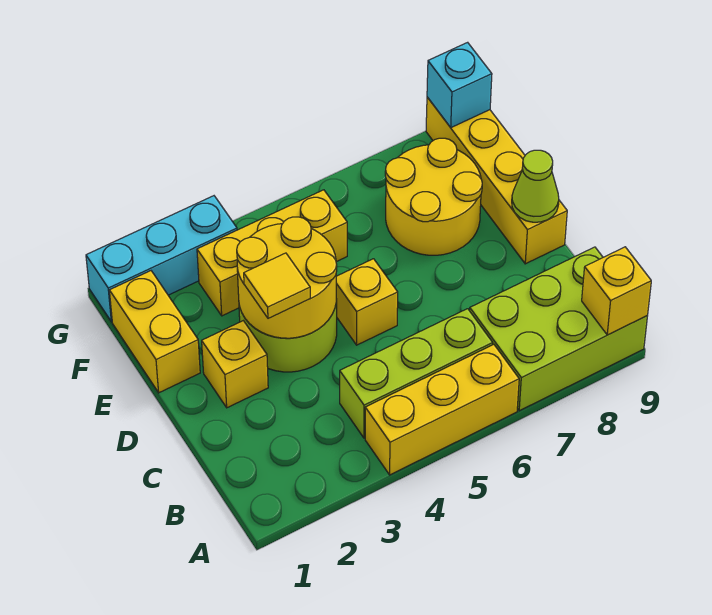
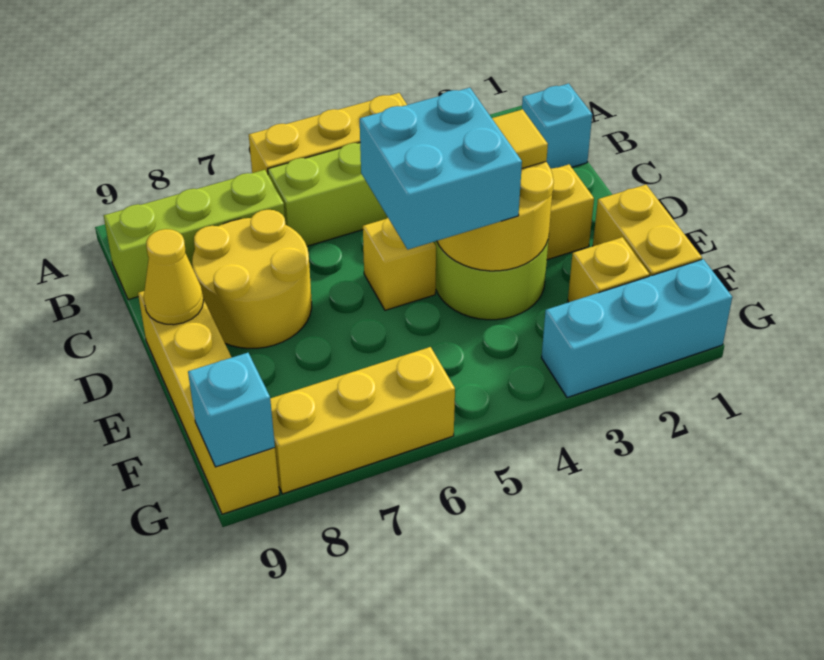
lime brick A7:B9 level 1 -> lime brick B7:B9 level 1
yellow brick A9 level 2 -> yellow brick F2 level 1
none -> cyan brick B1 level 1
none -> cyan brick D4:E5 level 3
lime cone D9 level 2 -> yellow cone D9 level 2
yellow round brick E7:F8 level 1 -> yellow round brick C7:D8 level 1
yellow brick F3:F5 level 1 -> yellow brick G6:G8 level 1

